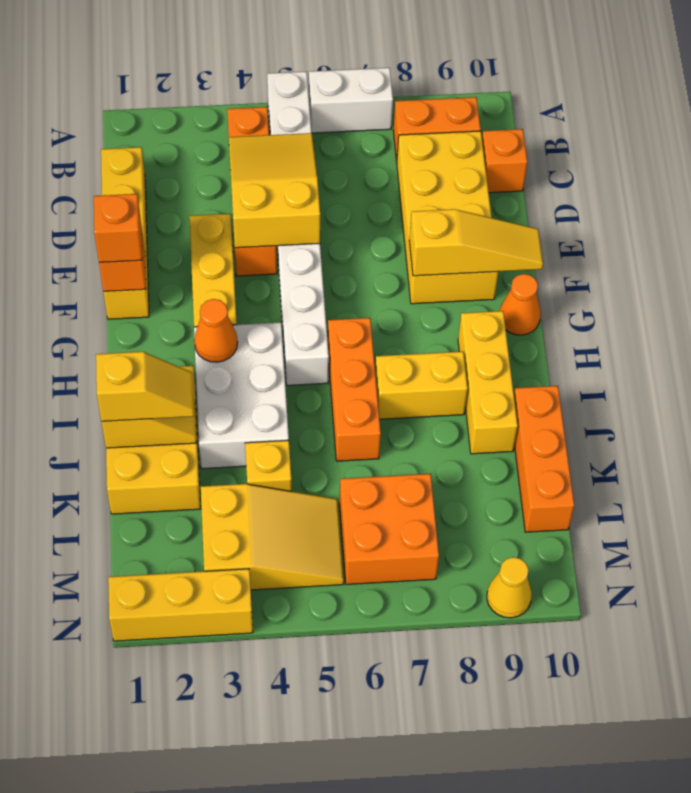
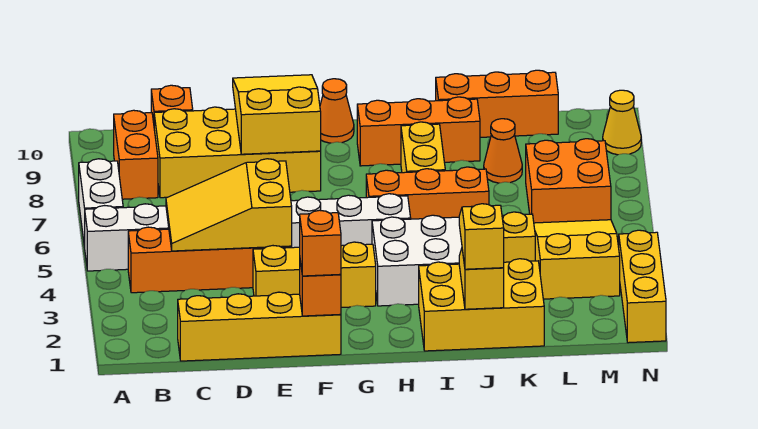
yellow slope F8:F10 level 2 top 8 -> yellow slope E8:F10 level 2 top 8
orange cone H3 level 2 -> orange cone K8 level 1
yellow brick H9:J9 level 1 -> orange brick H9:J9 level 1

